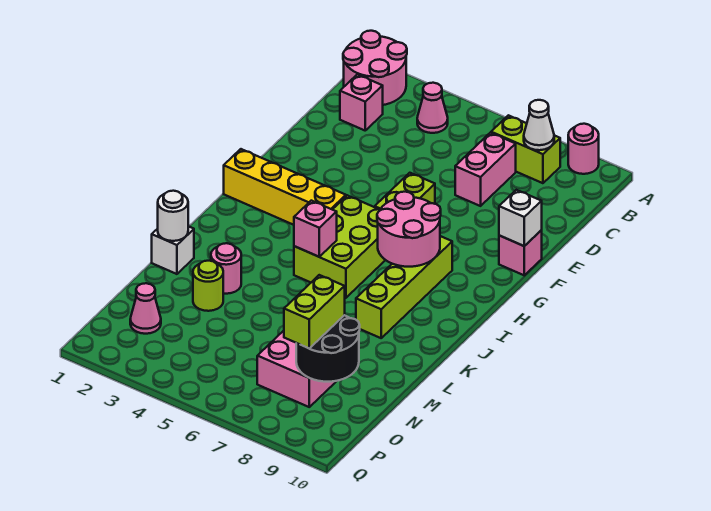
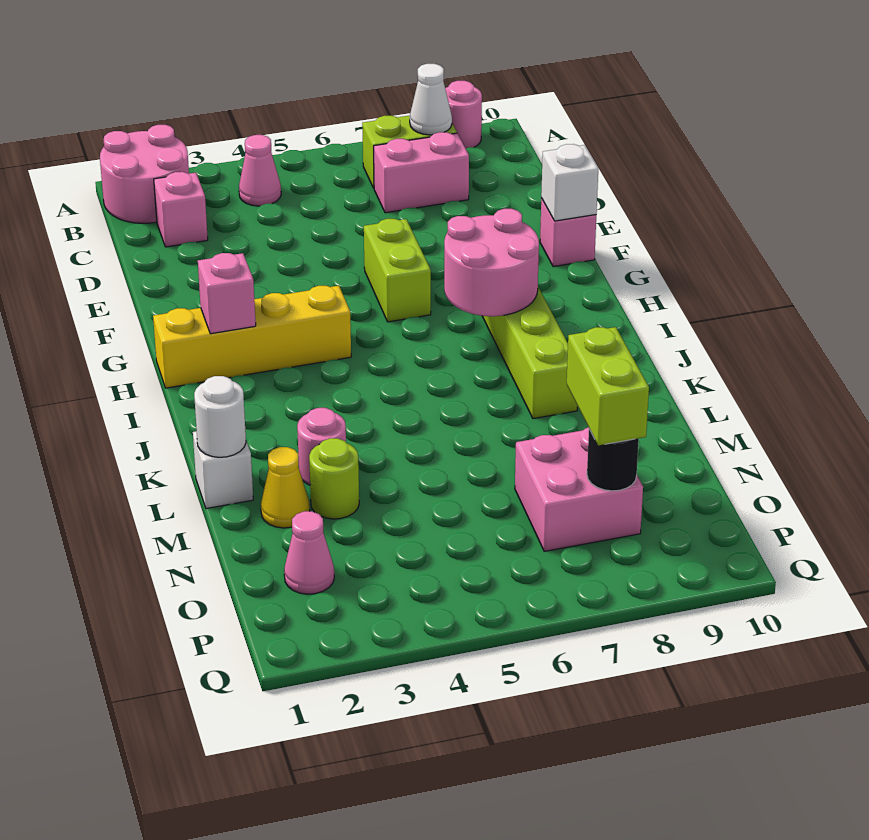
pink brick C7:D7 level 1 -> pink brick C7:C8 level 1
lime brick H5:J6 level 1 -> none
pink brick J5 level 2 -> pink brick H2 level 2
none -> yellow cone M2 level 1
black round brick N8:O9 level 2 -> black round brick O8 level 2

